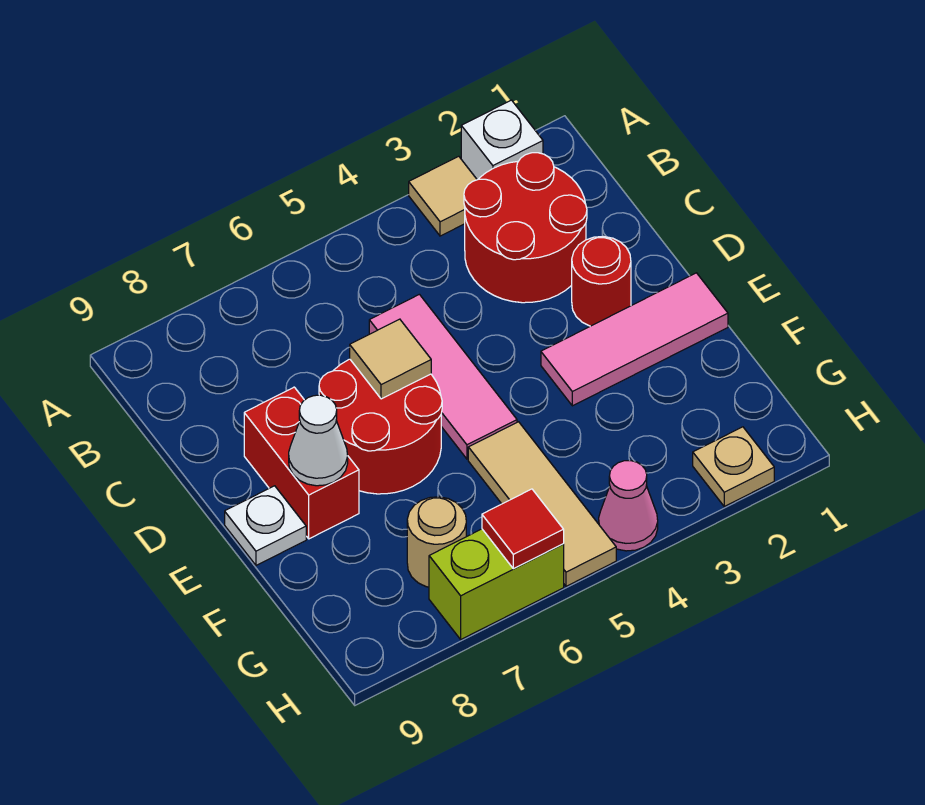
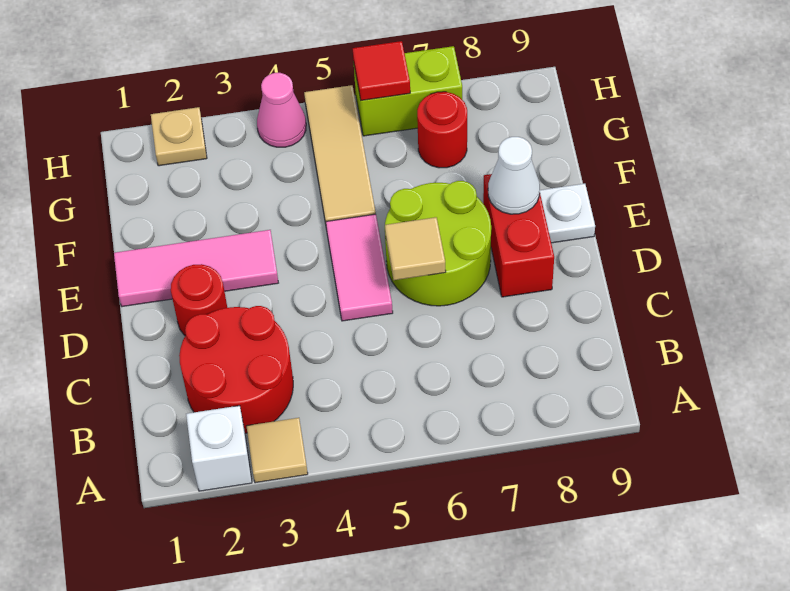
pink tile C5:E5 level 1 -> pink tile D5:E5 level 1
red round brick D6:E7 level 1 -> lime round brick D6:E7 level 1
tan round brick G7 level 1 -> red round brick G7 level 1

